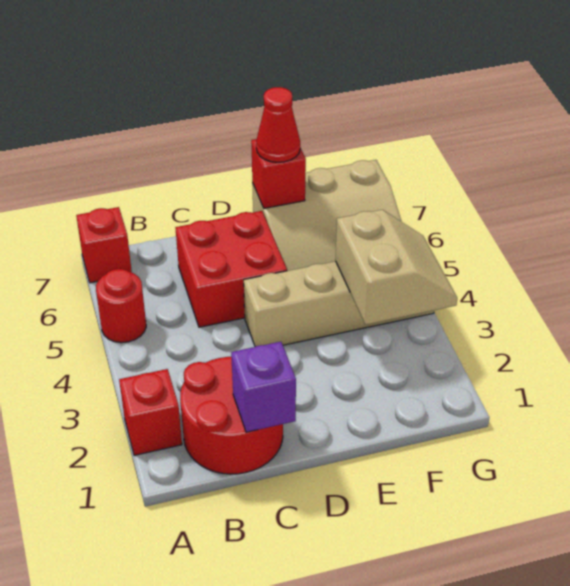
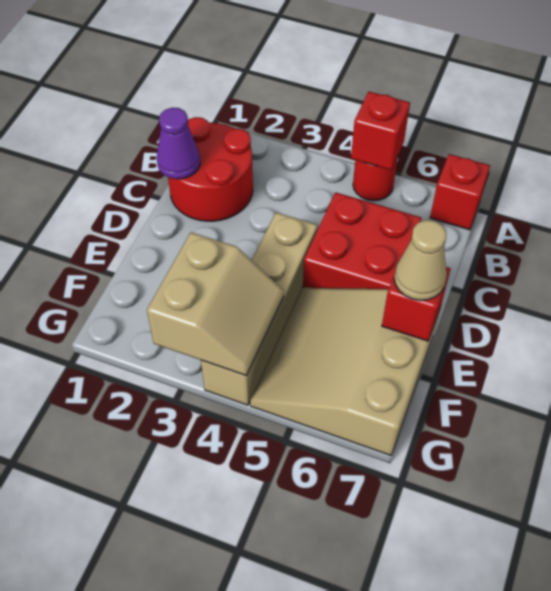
red brick A2 level 1 -> red brick A5 level 2
purple brick C1 level 2 -> purple cone C1 level 2
red cone E7 level 3 -> tan cone E7 level 3
tan slope F3:G4 level 2 top F -> tan slope F3:G4 level 2 top 3

